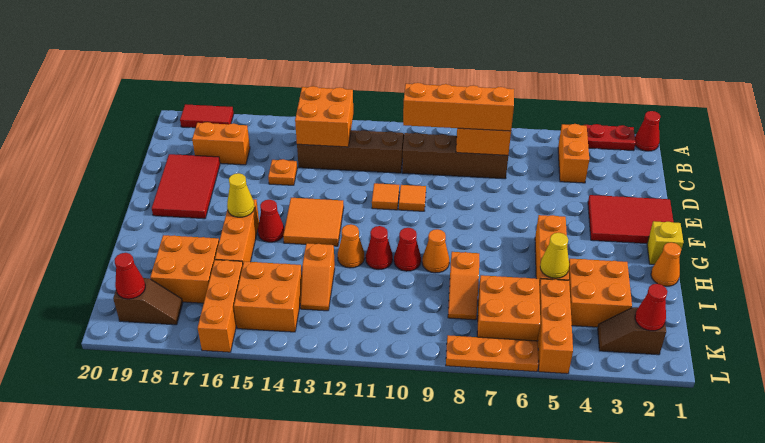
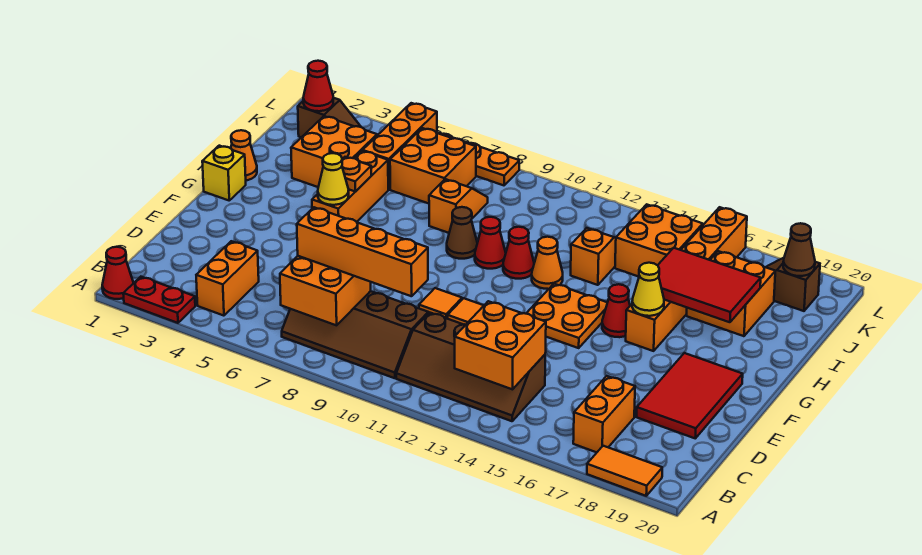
red tile A18:A19 level 1 -> orange tile A18:A19 level 1
orange brick C17:C18 level 1 -> orange brick B17:C17 level 1
orange plate D15 level 1 -> orange plate H5 level 2
red tile E1:F3 level 1 -> red tile H16:I18 level 2
orange tile F13:G14 level 1 -> orange plate F13:G14 level 1
orange cone H9 level 1 -> brown cone H9 level 1
yellow cone I5 level 2 -> yellow cone G5 level 2
red cone K19 level 2 -> brown cone K19 level 2

